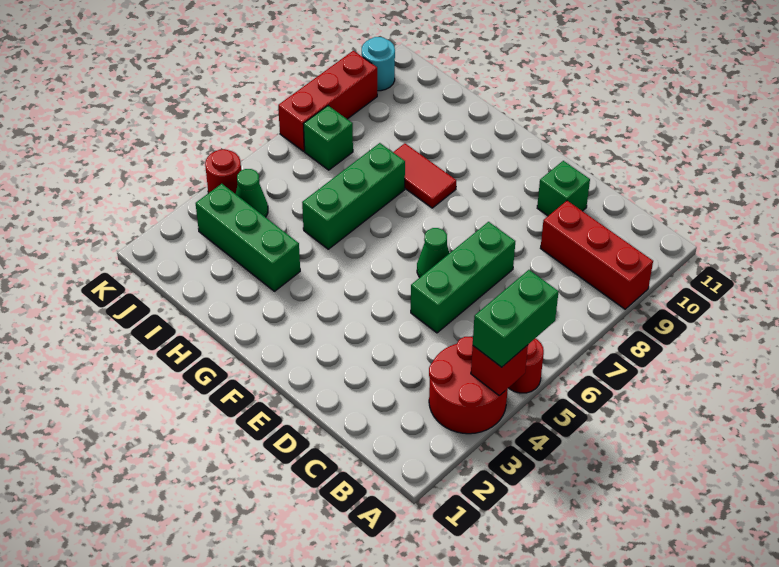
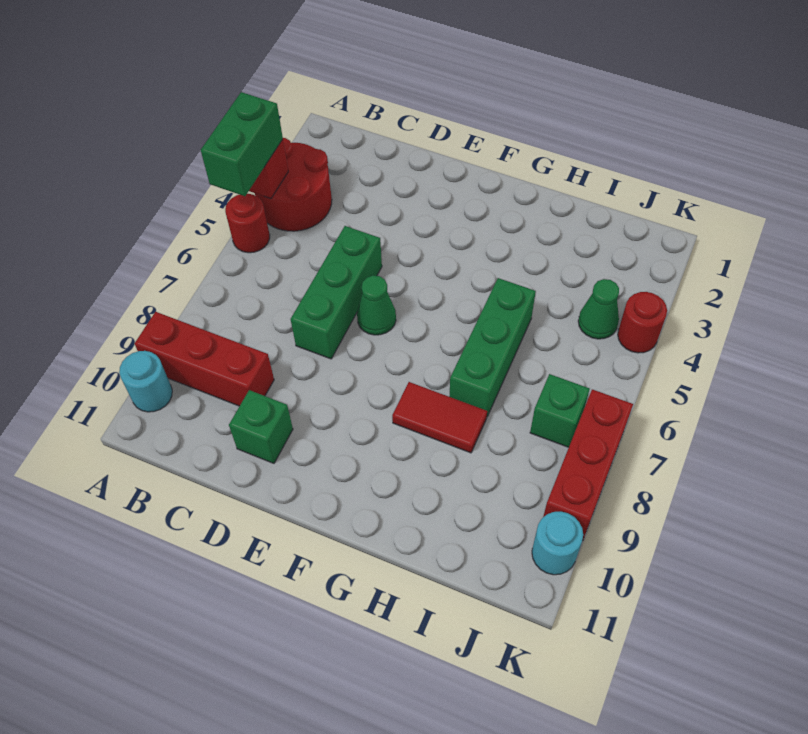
none -> cyan round brick A10 level 1
green brick H3:J3 level 1 -> none

